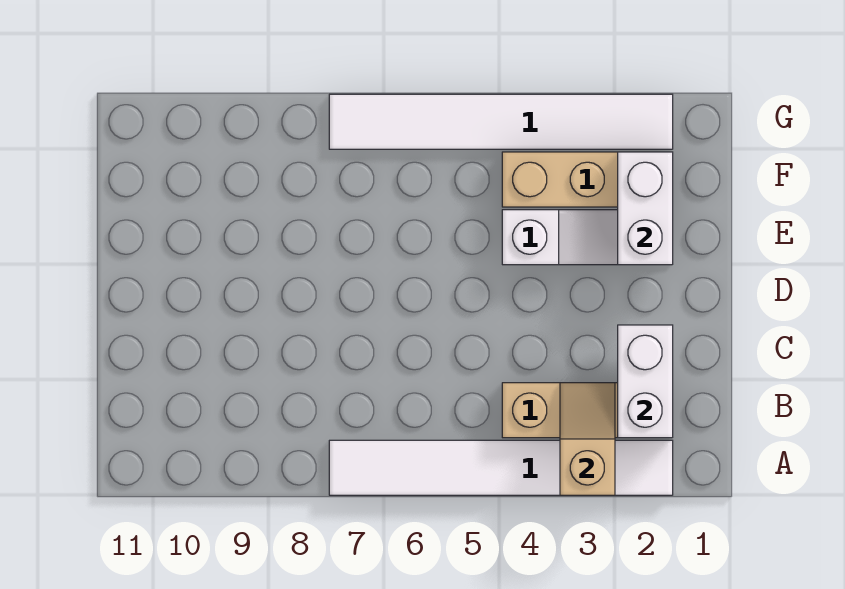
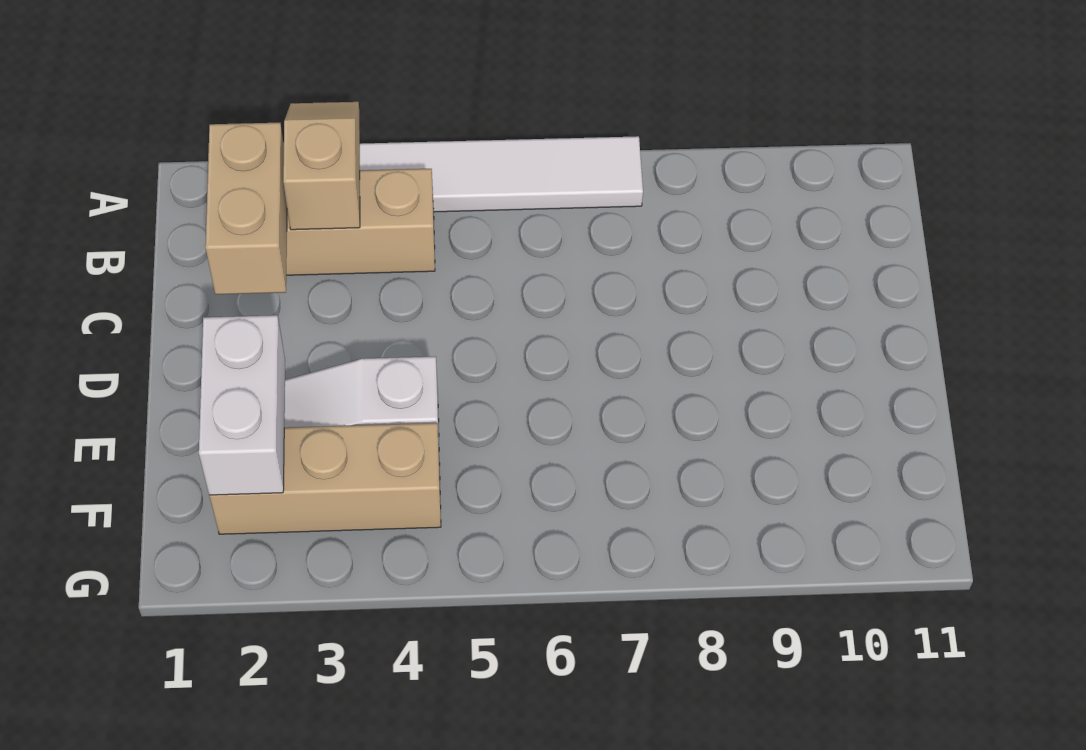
tan slope A3:B3 level 2 top A -> tan slope A3:B3 level 2 top B
white brick B2:C2 level 2 -> tan brick B2:C2 level 2
white tile G2:G7 level 1 -> none

